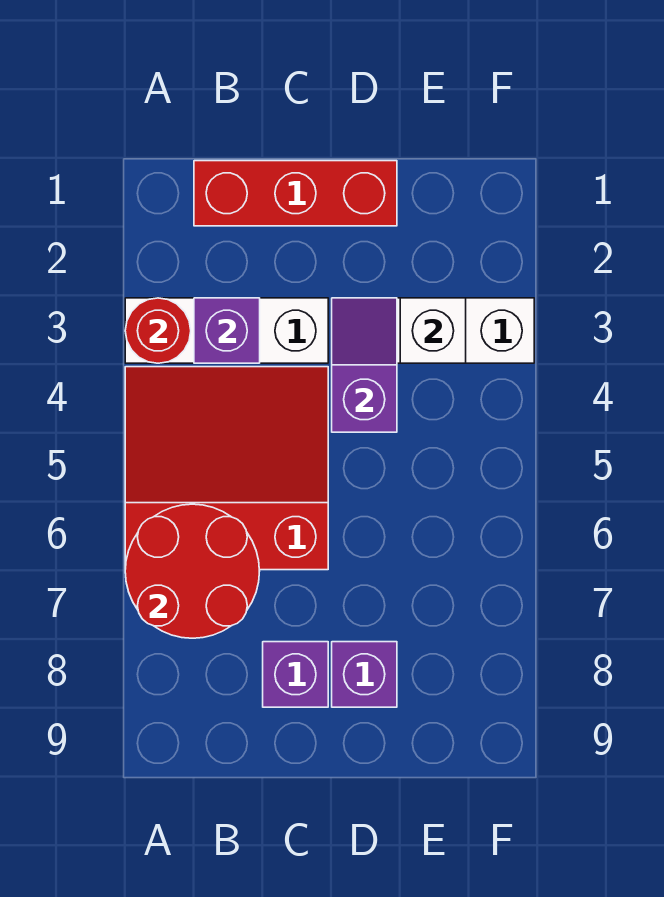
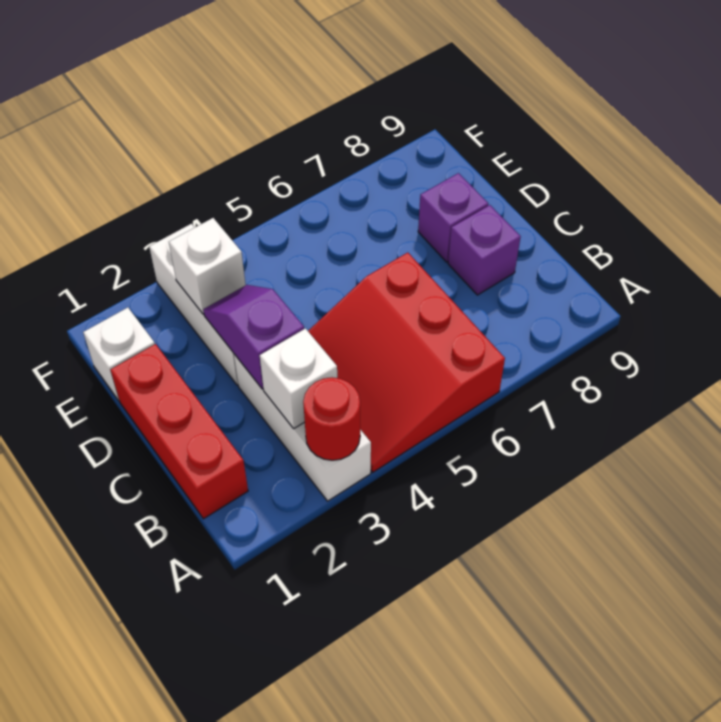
red round brick A6:B7 level 2 -> none
purple brick B3 level 2 -> white brick B3 level 2
purple slope D3:D4 level 2 top 4 -> purple slope C3:D3 level 2 top C
none -> white brick E1 level 1

